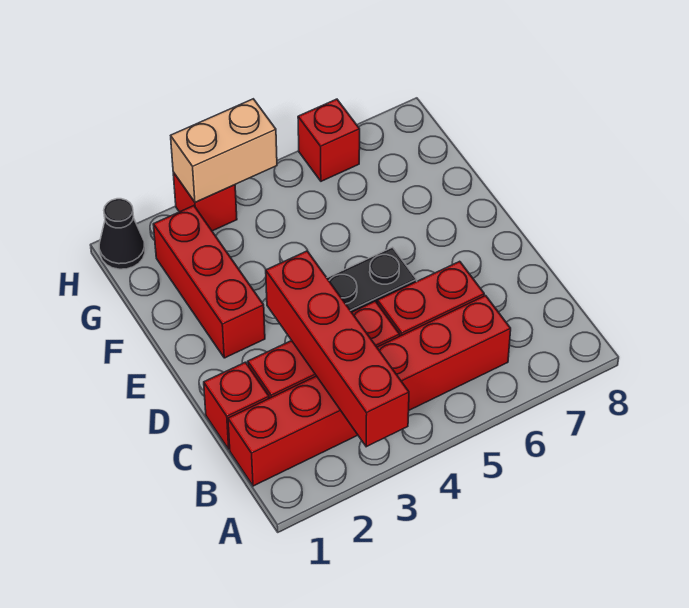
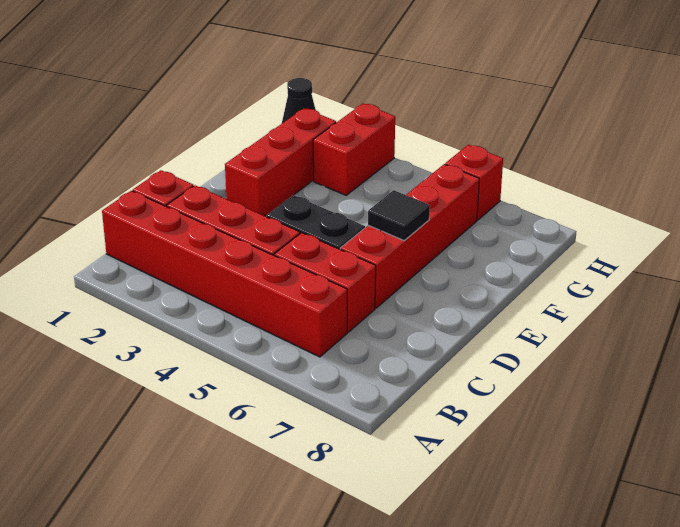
red brick A3:D3 level 2 -> red brick D6:G6 level 1
none -> black tile E6 level 2
red brick H3 level 1 -> red brick G3:H3 level 1
tan brick H3:H4 level 2 -> none

